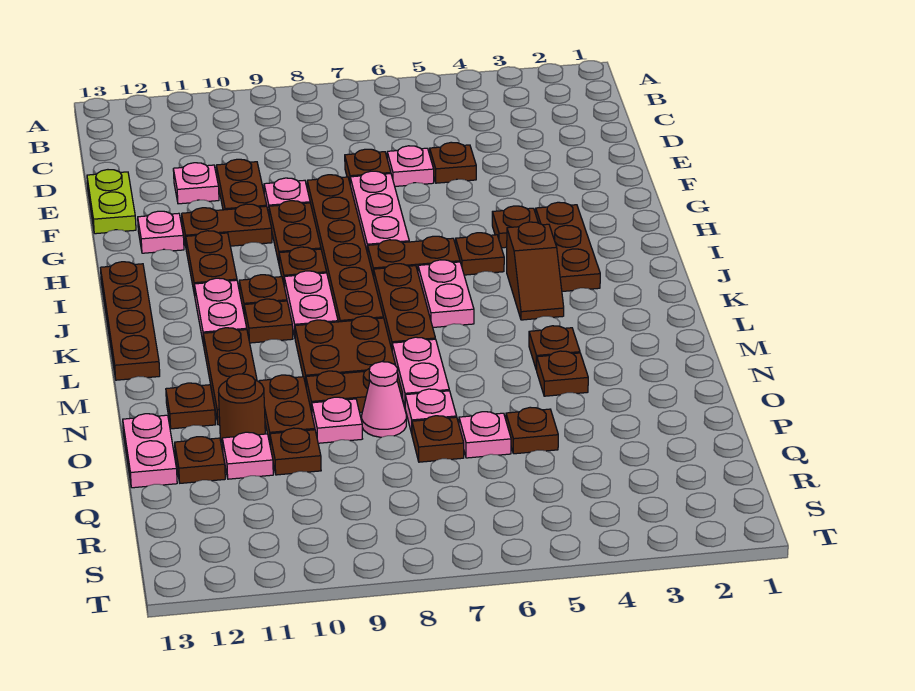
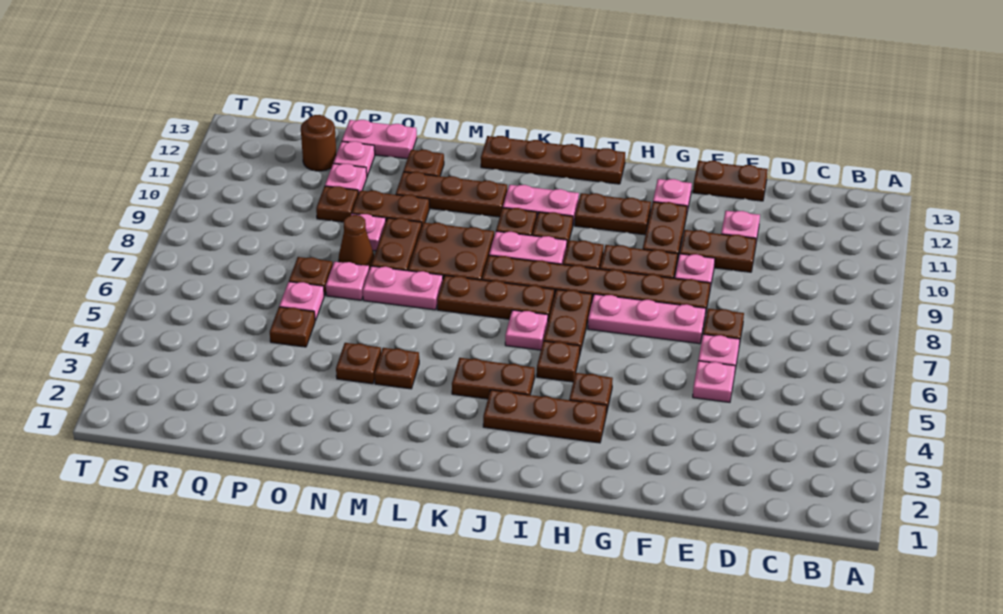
brown plate E5 level 1 -> pink plate E5 level 1
lime plate E13:F13 level 1 -> brown plate E13:F13 level 1
brown slope J4:K4 level 1 top J -> brown plate J4:K4 level 1
pink plate J6:K6 level 1 -> pink plate J6 level 1
pink cone O8 level 1 -> brown cone O8 level 1
brown round brick O11 level 1 -> brown round brick Q12 level 1
brown plate P12 level 1 -> pink plate P12 level 1

